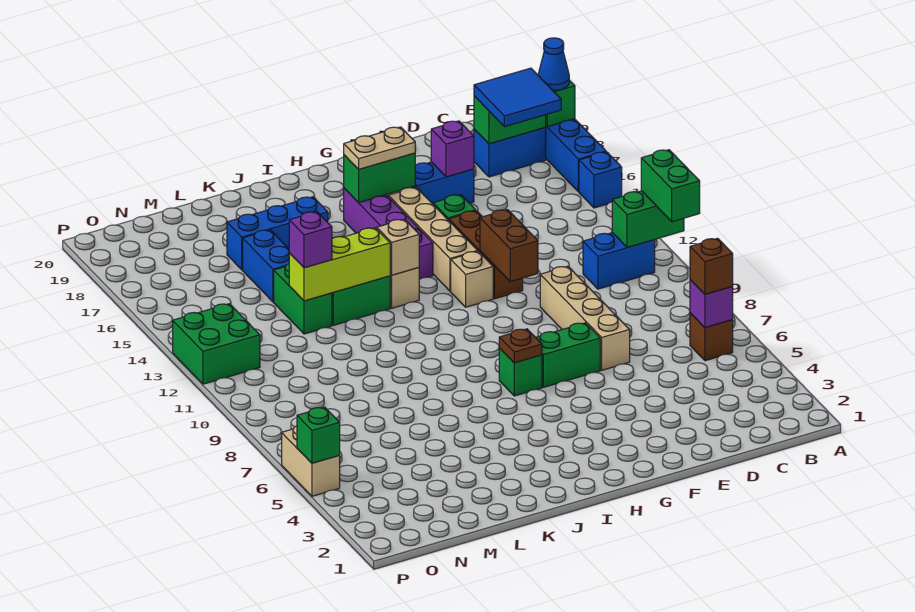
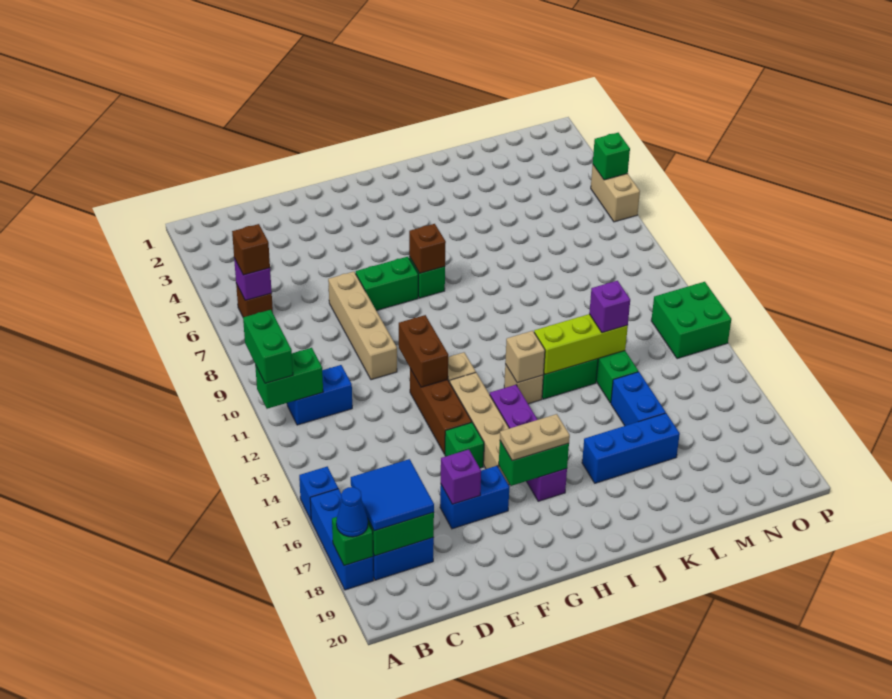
brown plate H7 level 2 -> brown brick H7 level 2

